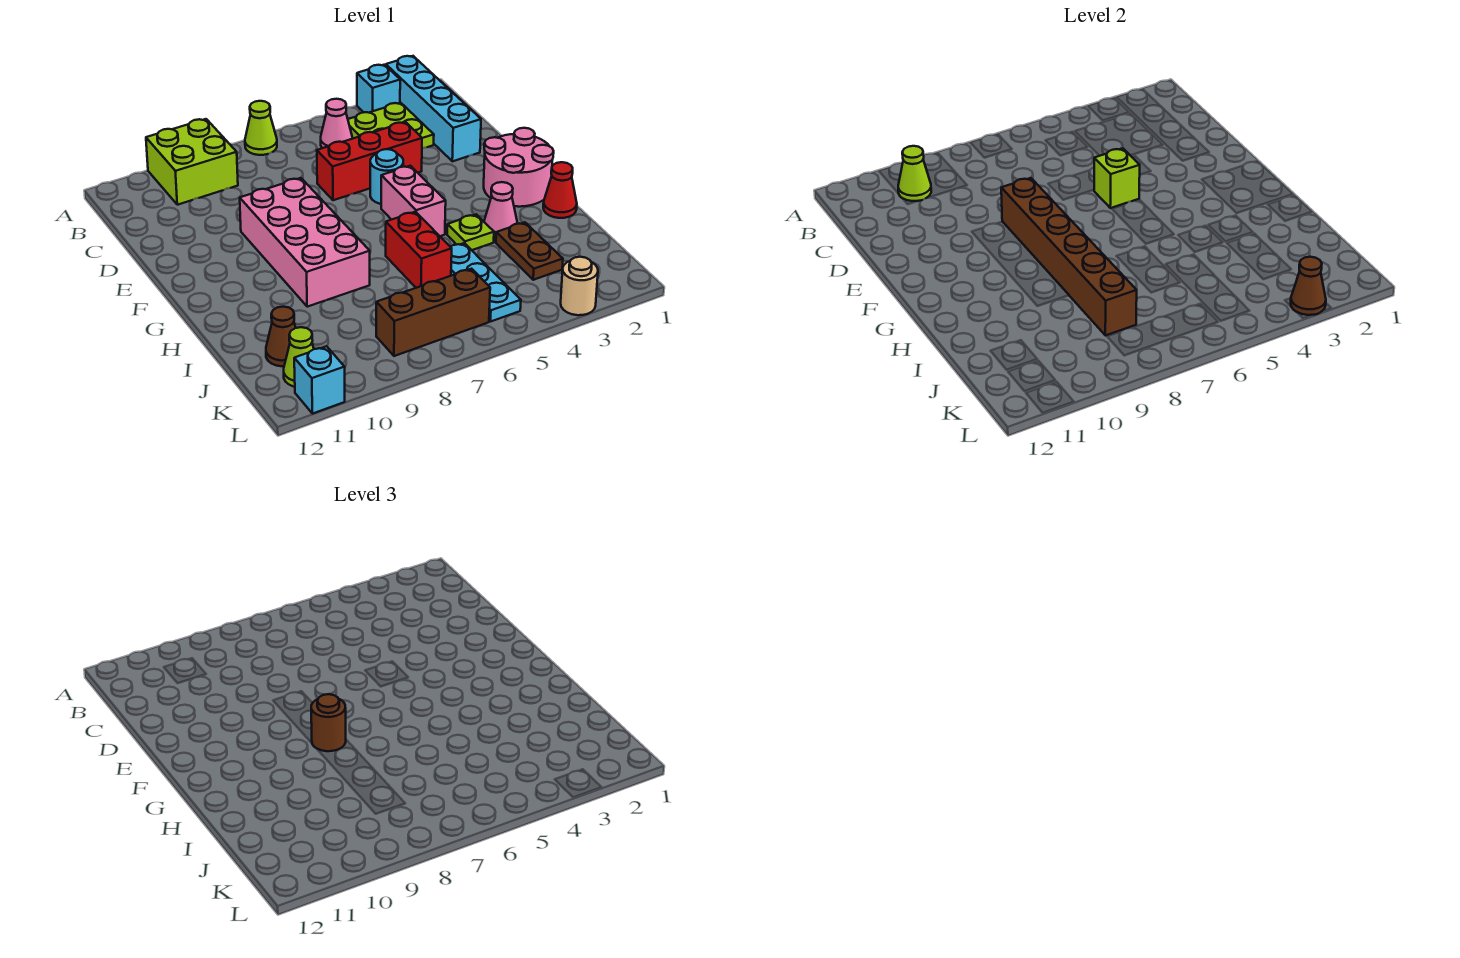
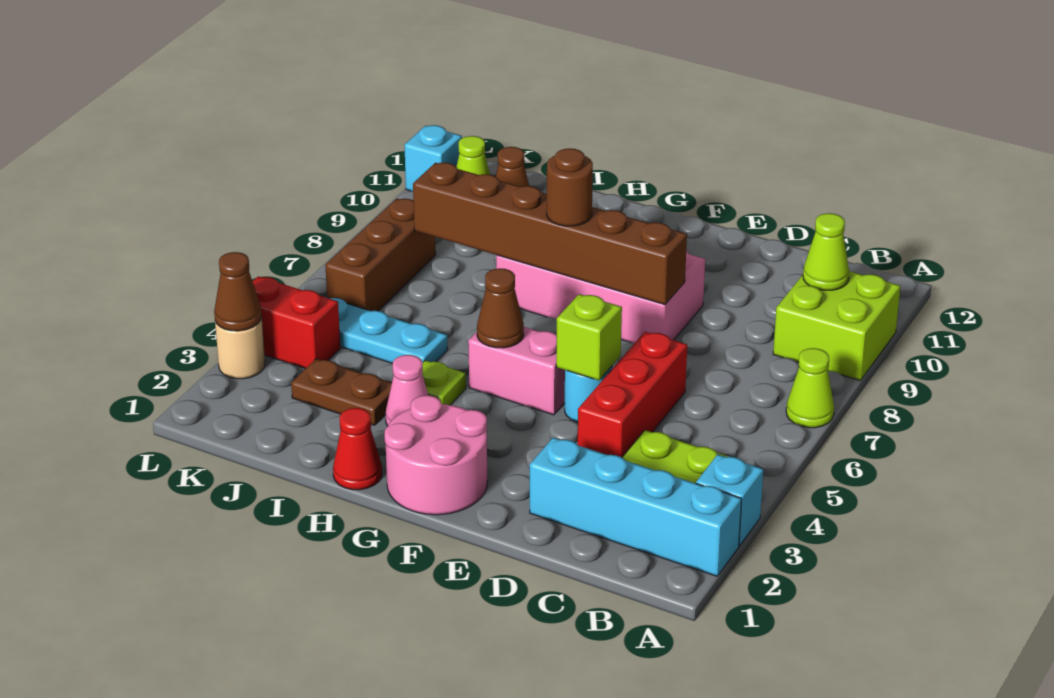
pink cone B5 level 1 -> none
none -> brown cone G5 level 2
red brick H6:I6 level 1 -> red brick K4:L4 level 1

